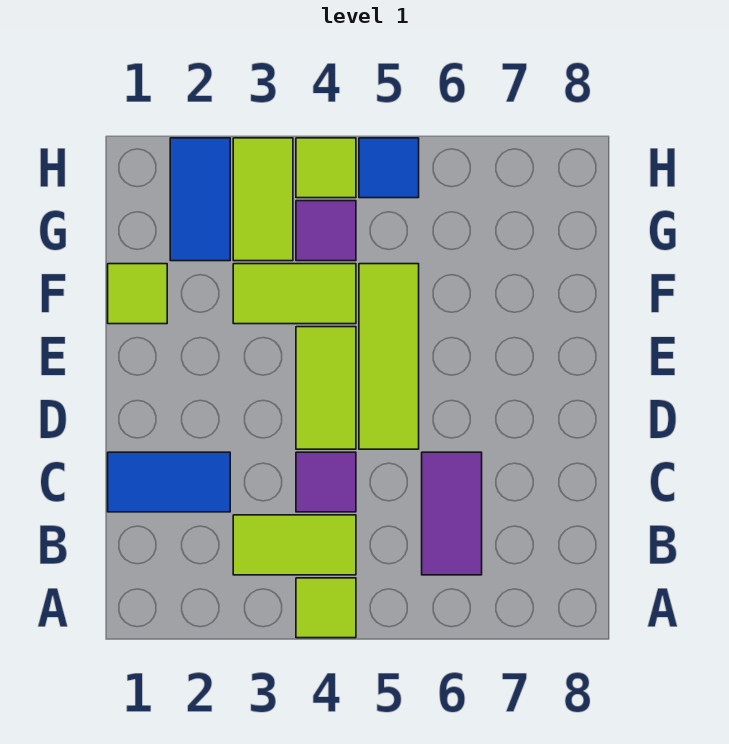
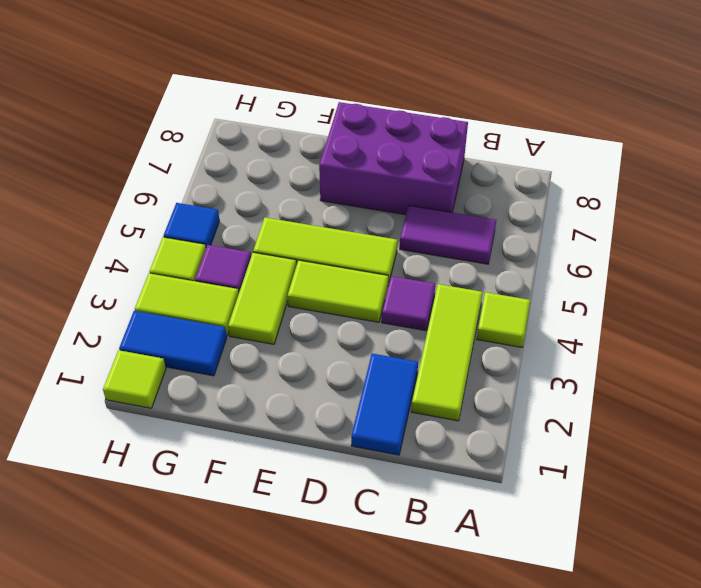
lime tile B3:B4 level 1 -> lime tile B2:B4 level 1
none -> purple brick C7:E8 level 1
lime tile F1 level 1 -> lime tile H1 level 1

